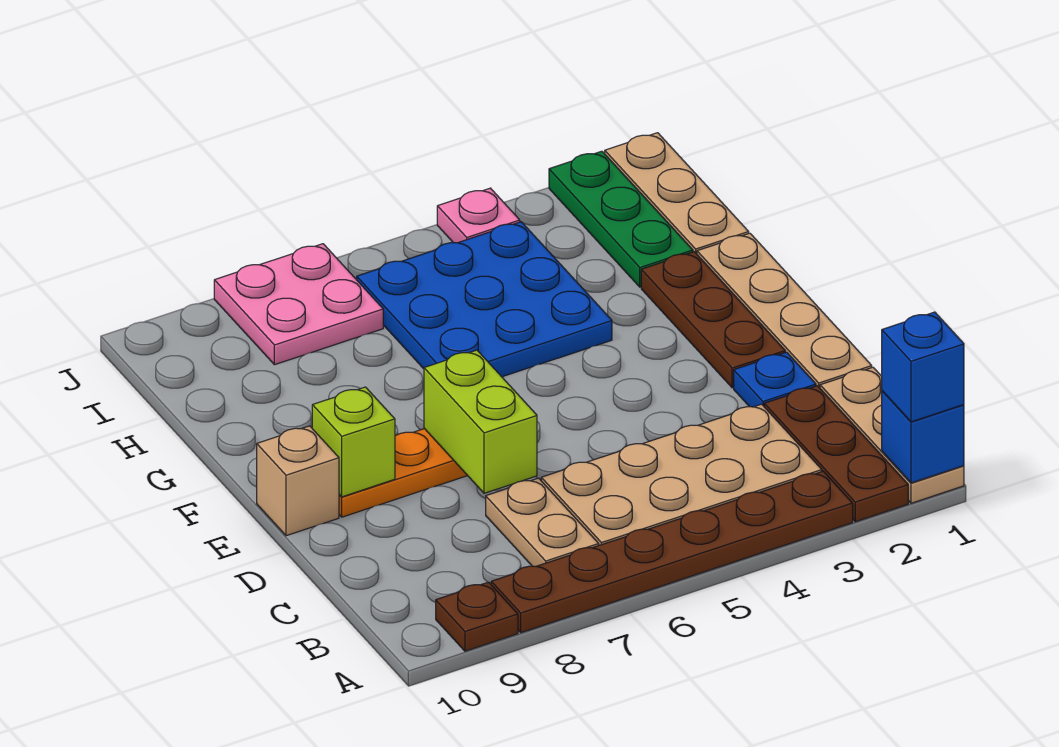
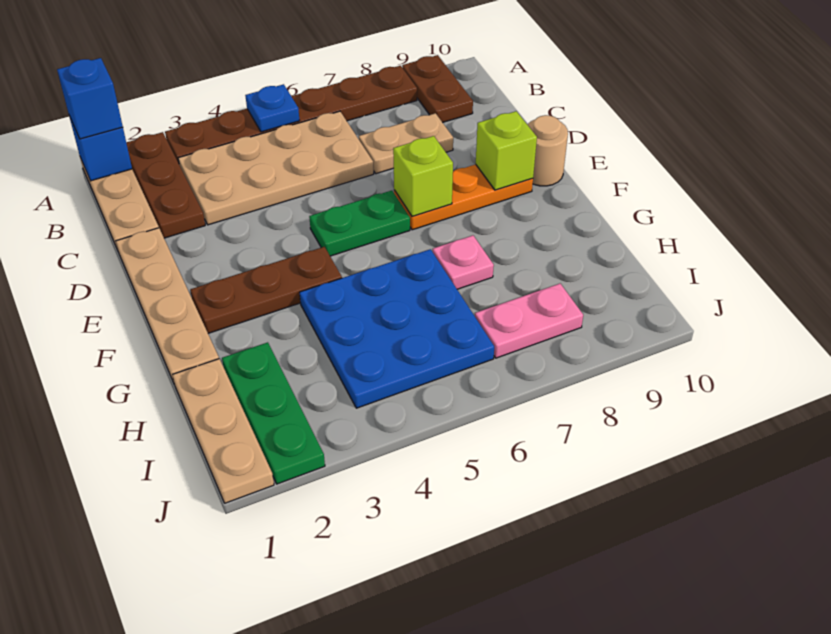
brown plate A9 level 1 -> brown plate A9:B9 level 1
tan plate B7:C7 level 1 -> tan plate C7:C8 level 1
blue plate D2 level 1 -> blue plate A5 level 2
lime brick D7:E7 level 2 -> lime brick E7 level 2
brown plate E2:G2 level 1 -> brown plate F2:F4 level 1
none -> green plate E5:E6 level 1
tan brick E10 level 1 -> tan round brick E10 level 1
pink plate I7:J8 level 1 -> pink plate I7:I8 level 1
pink plate J4 level 1 -> pink plate G7 level 1

